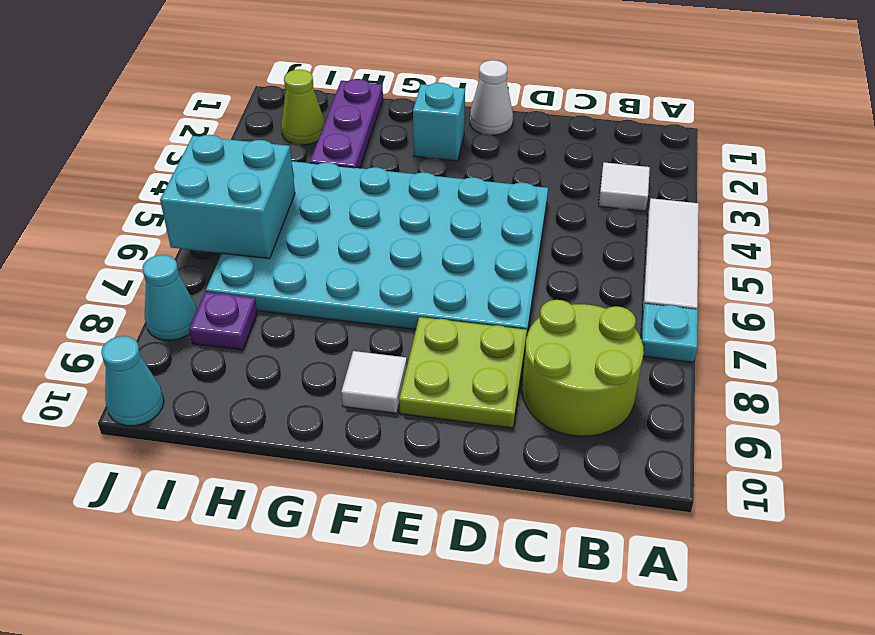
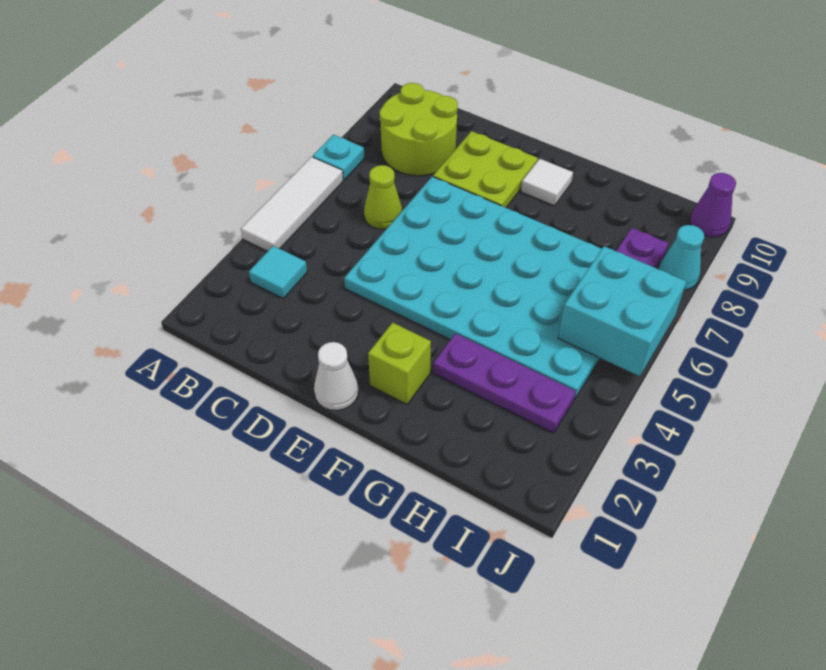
white tile B3 level 1 -> cyan tile B3 level 1
cyan brick F2 level 1 -> lime brick F2 level 1
purple plate H1:H3 level 1 -> purple plate G3:I3 level 1
lime cone I2 level 1 -> lime cone C6 level 1
cyan cone J10 level 1 -> purple cone J10 level 1

